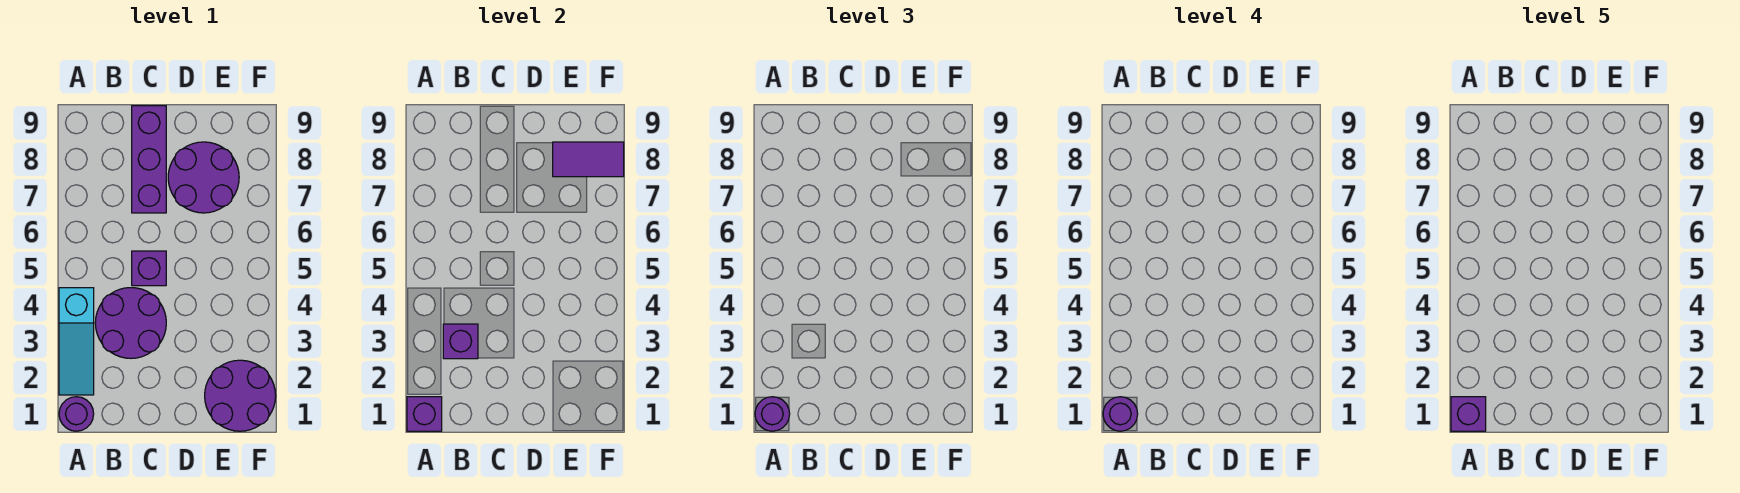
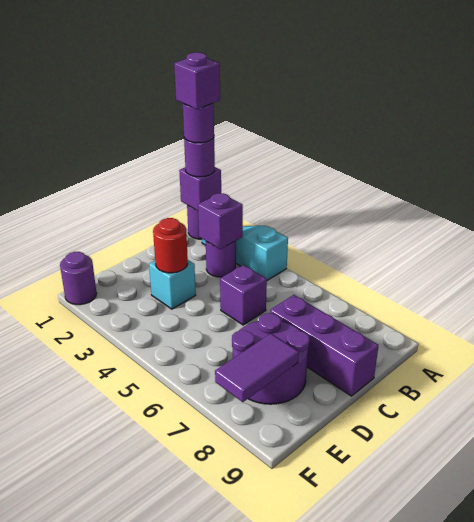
purple round brick B3:C4 level 1 -> purple round brick B3 level 1
none -> cyan brick D3 level 1
none -> red round brick D3 level 2
purple round brick E1:F2 level 1 -> purple round brick F1 level 1

